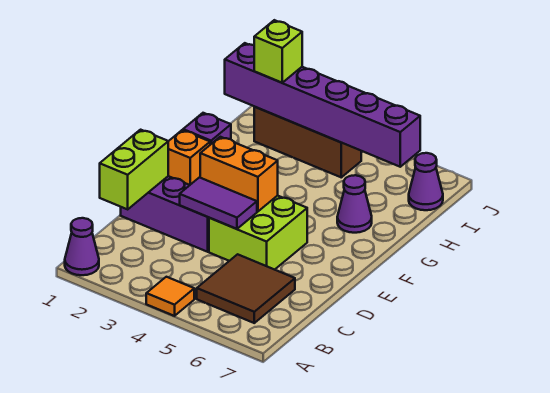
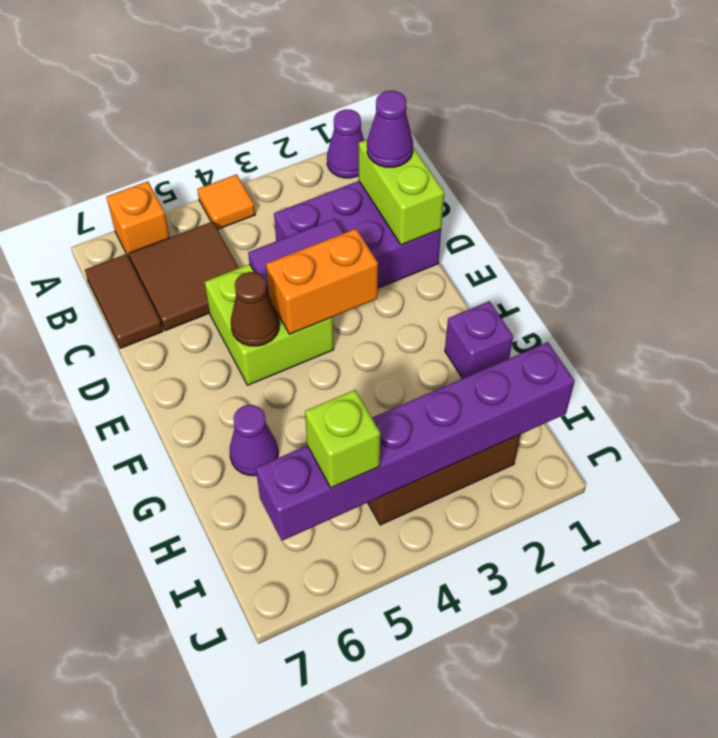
none -> brown tile B7:C7 level 1
purple brick D1:D3 level 1 -> purple brick C1:D3 level 1
none -> brown cone E5 level 2
orange brick F1 level 1 -> orange brick A6 level 1
lime brick I2 level 3 -> lime brick I5 level 3
purple cone I7 level 1 -> purple cone C1 level 3

